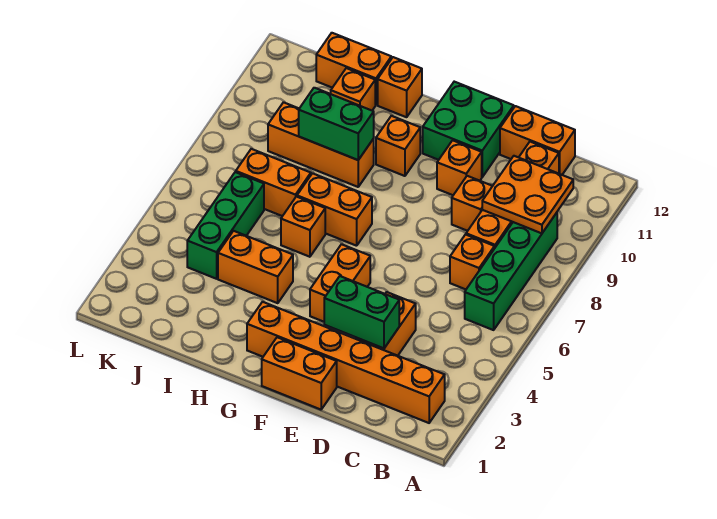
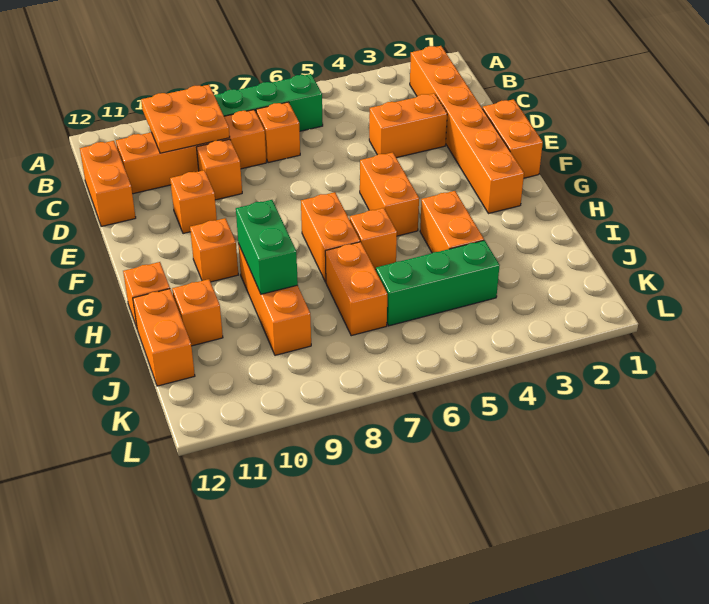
green brick D3:E3 level 2 -> none
green brick E11:F12 level 1 -> none
orange brick F4:F5 level 1 -> orange brick F5:G5 level 1

